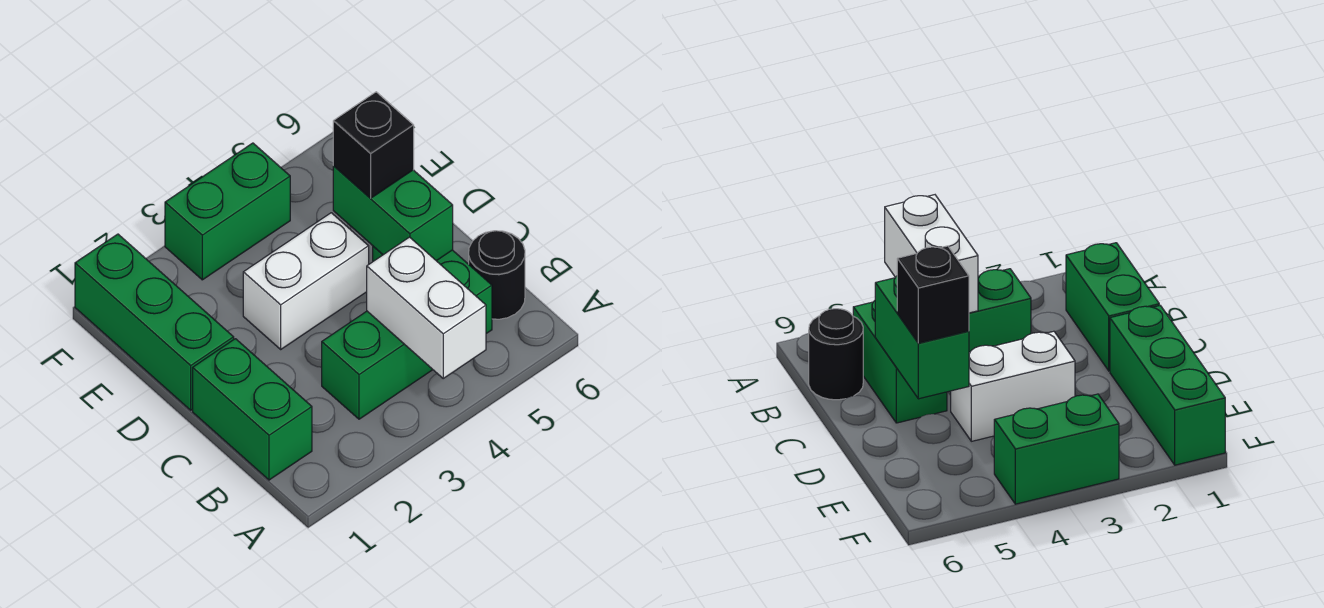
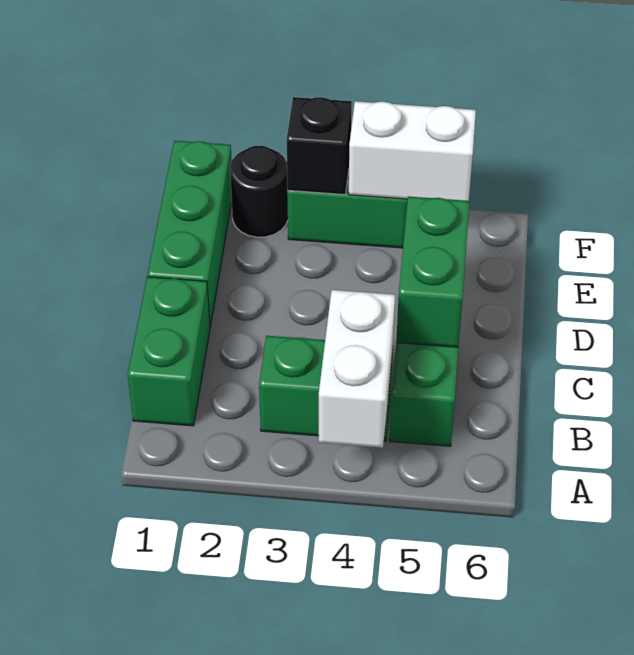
black round brick B6 level 1 -> black round brick F2 level 1
white brick D3:D4 level 1 -> white brick F4:F5 level 2
black brick D5 level 3 -> black brick F3 level 2

